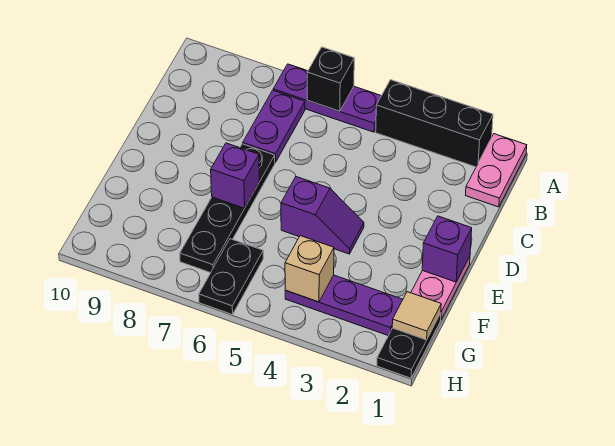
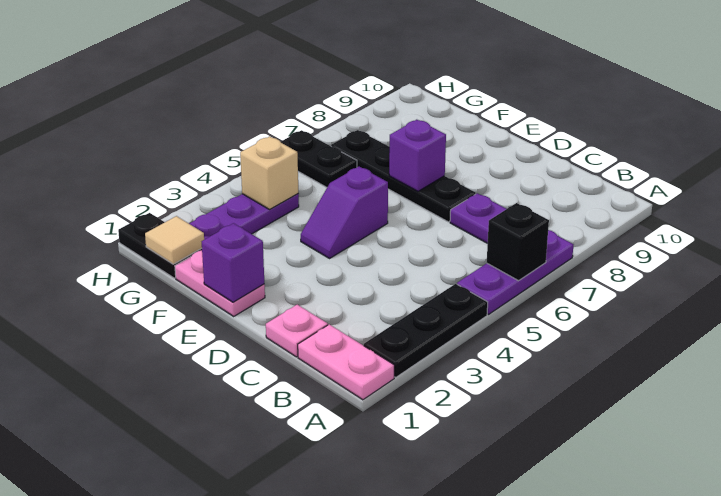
black brick A2:A4 level 1 -> black plate A2:A4 level 1
none -> pink plate C1 level 1

